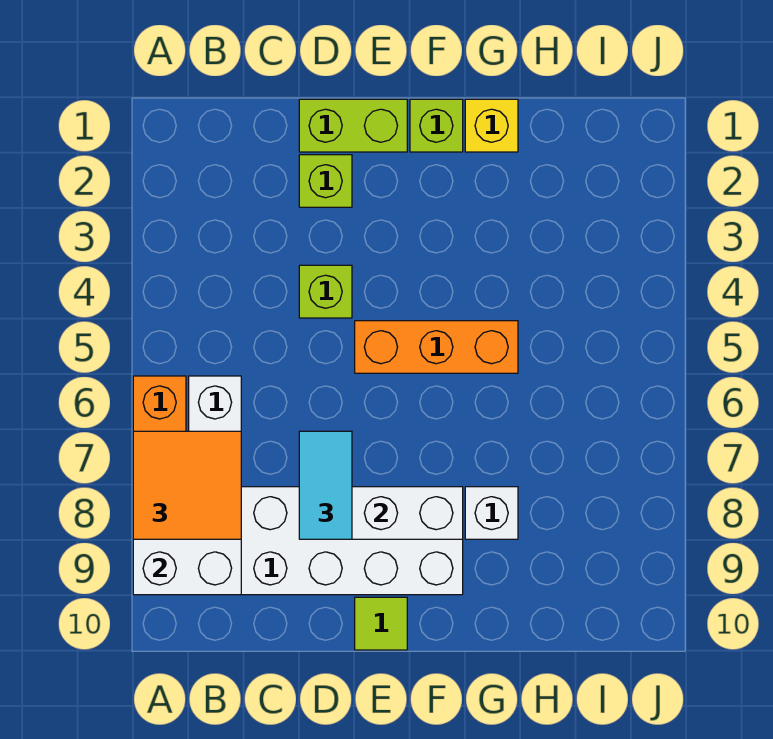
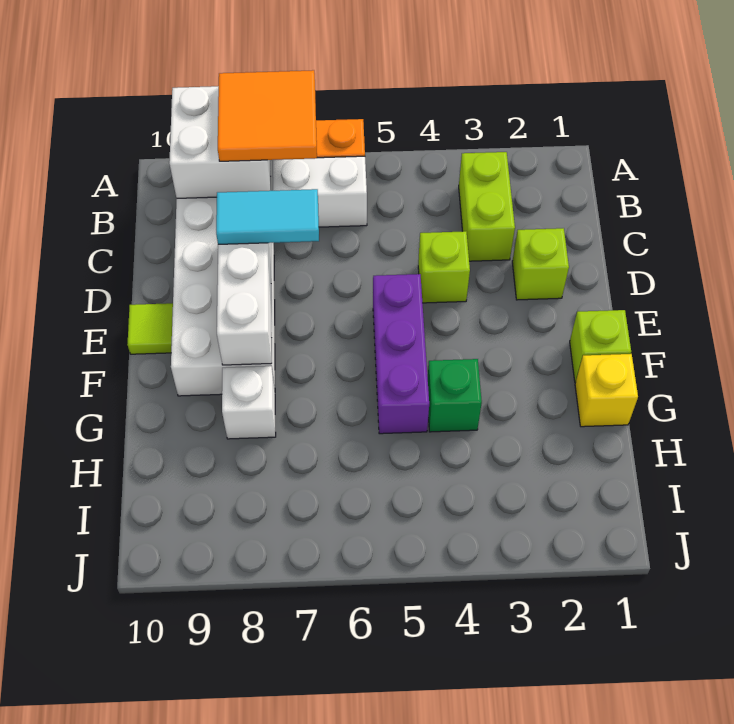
lime brick D1:E1 level 1 -> lime brick B3:C3 level 1
orange brick E5:G5 level 1 -> purple brick E5:G5 level 1
none -> green brick G4 level 1

